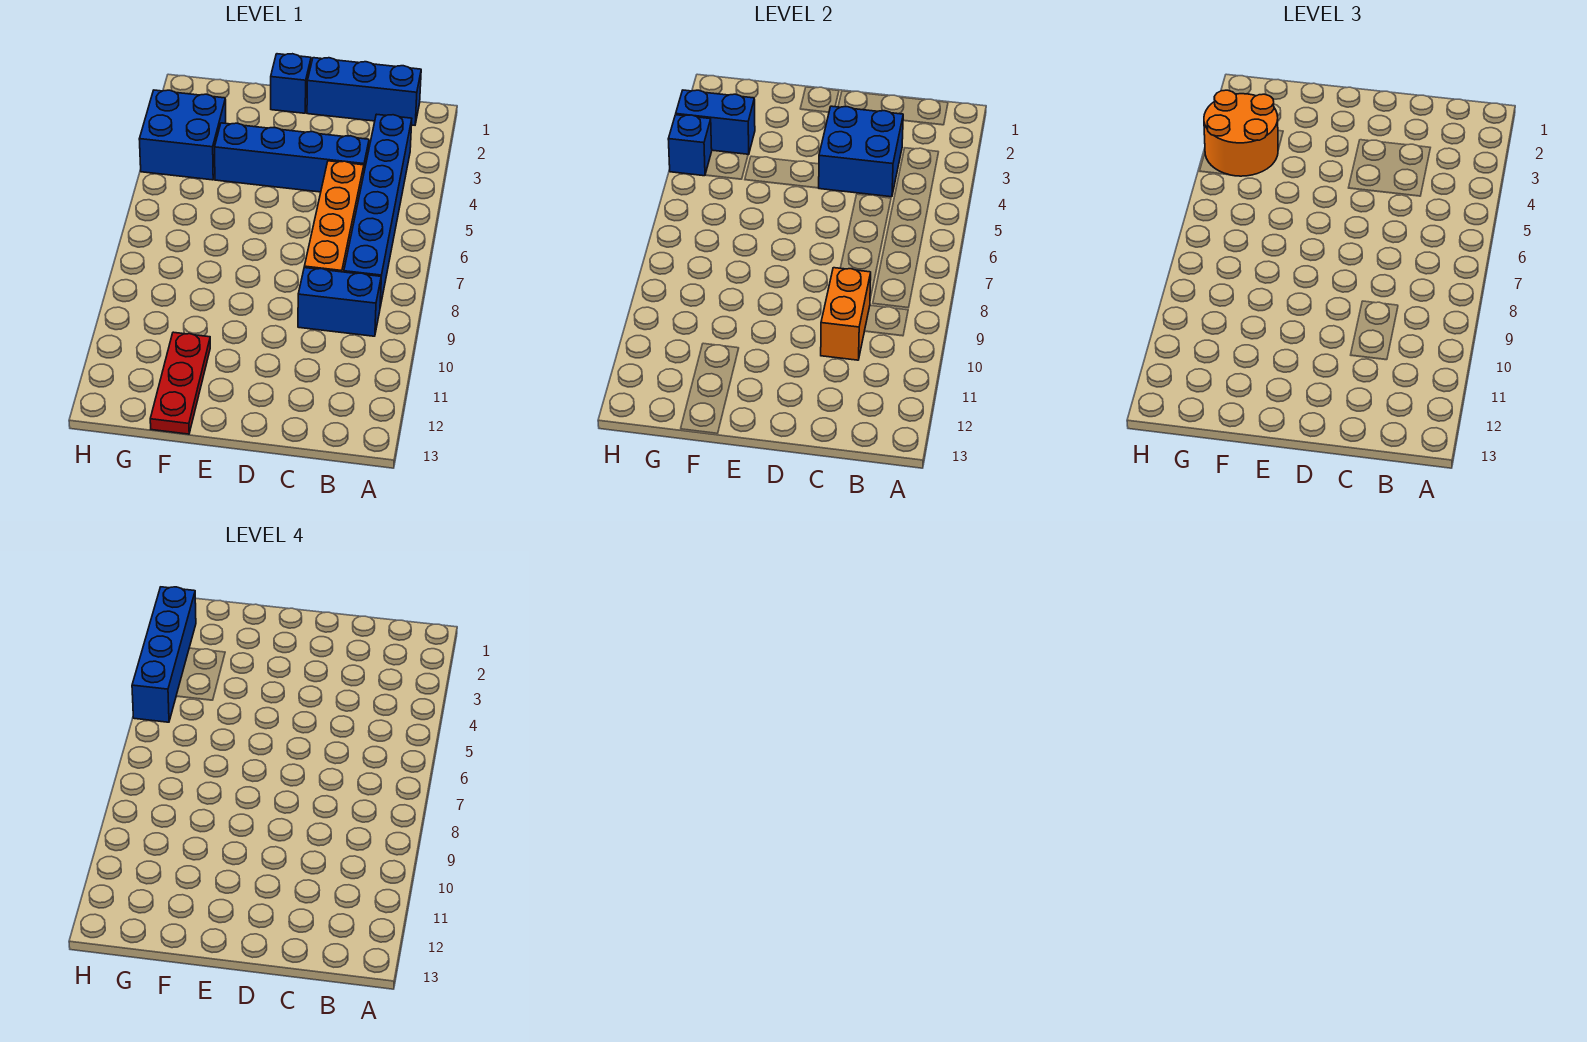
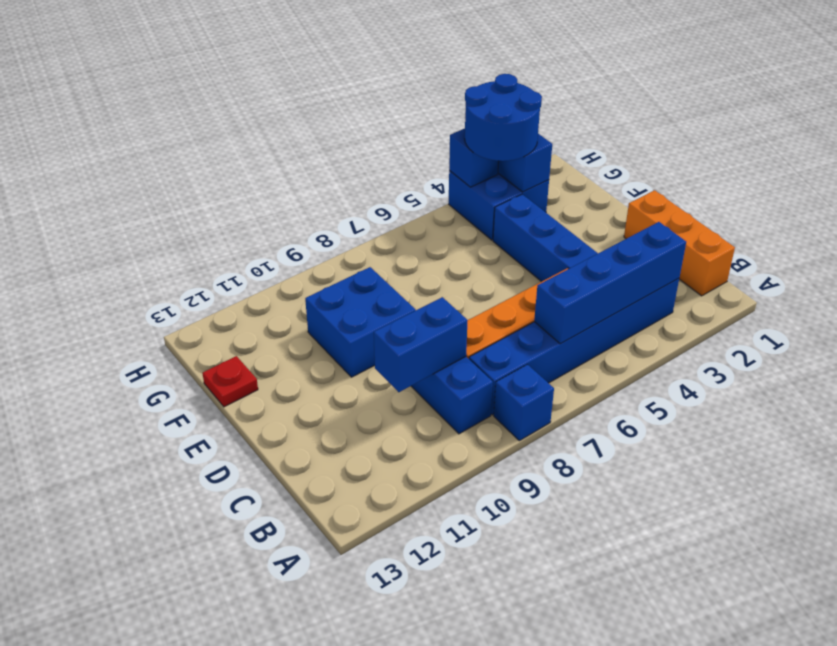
blue brick B1:D1 level 1 -> orange brick B1:D1 level 1
blue brick C3:D4 level 2 -> blue brick E9:F10 level 1
orange brick C9:C10 level 2 -> blue brick C9:C10 level 2
blue brick E1 level 1 -> blue brick A8 level 1
red plate F11:F13 level 1 -> red plate F13 level 1
orange round brick G3:H4 level 3 -> blue round brick G3:H4 level 3
blue brick H2:H5 level 4 -> blue brick B3:B6 level 2

